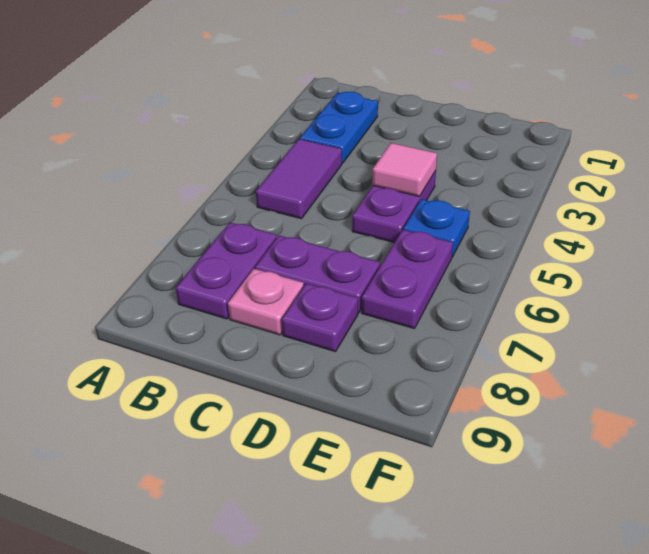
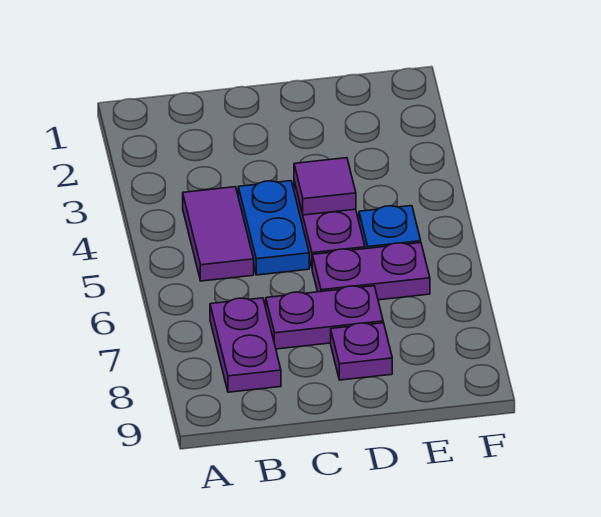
blue plate B2:B3 level 1 -> blue plate C4:C5 level 1
pink plate C8 level 1 -> none
pink tile D4 level 2 -> purple tile D4 level 2
purple plate E6:E7 level 1 -> purple plate D6:E6 level 1

